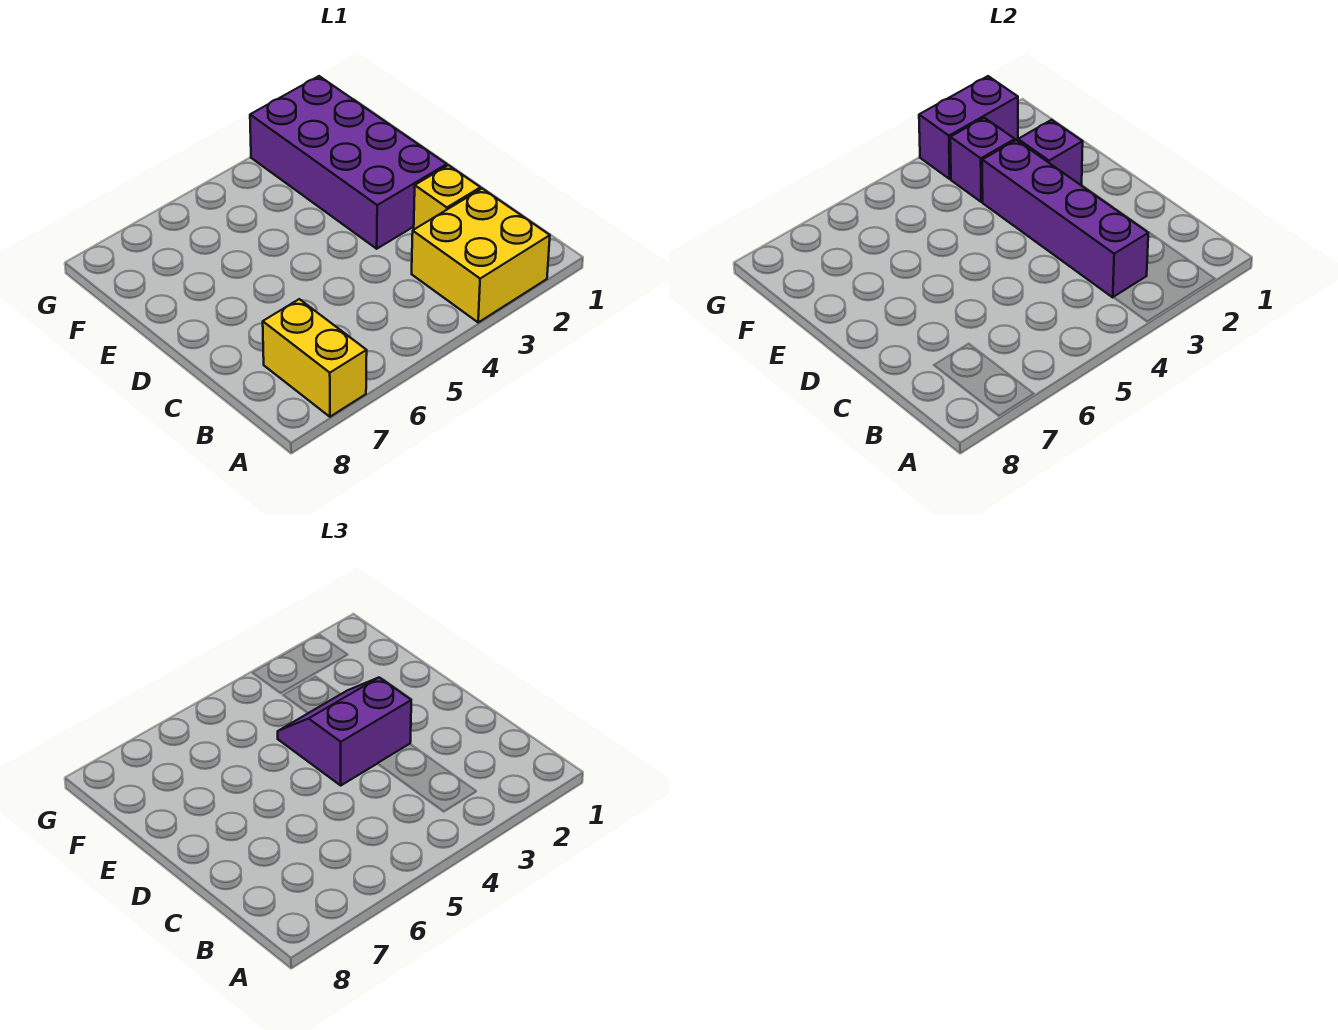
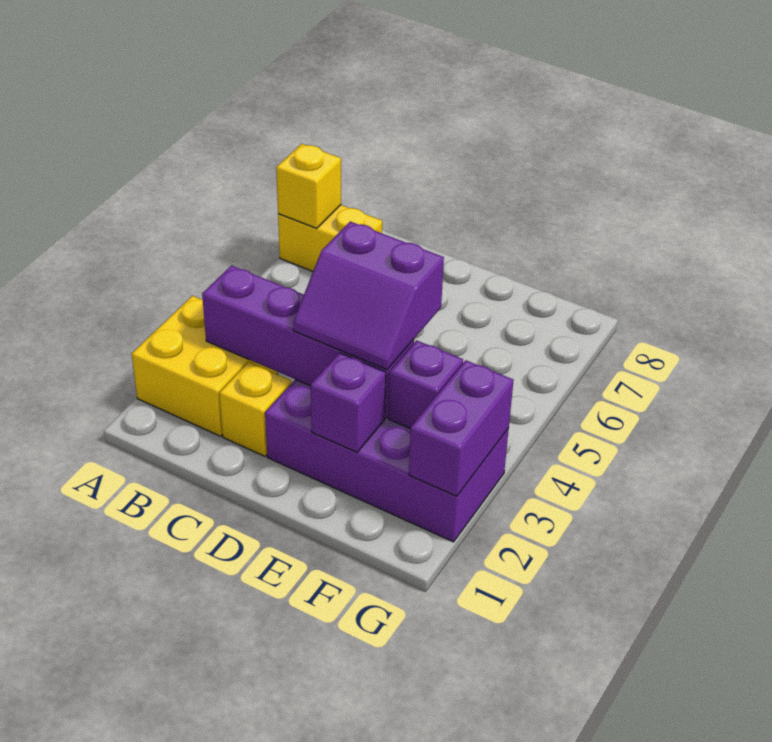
none -> yellow brick A7 level 2
purple slope D3:E4 level 3 top D -> purple slope D3:E4 level 3 top 4

